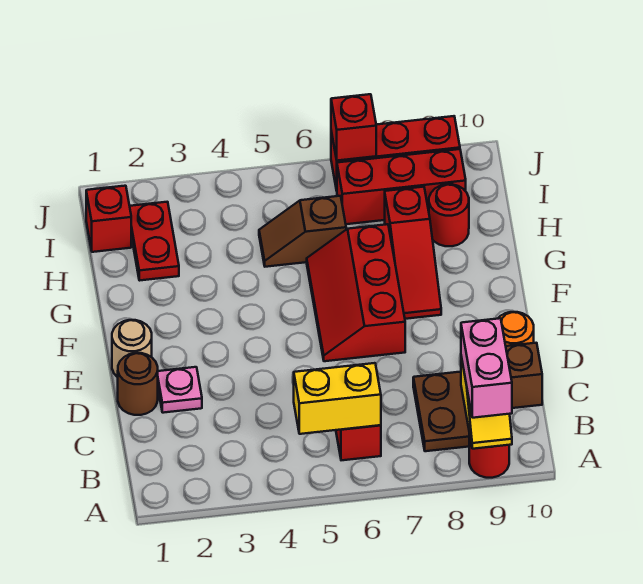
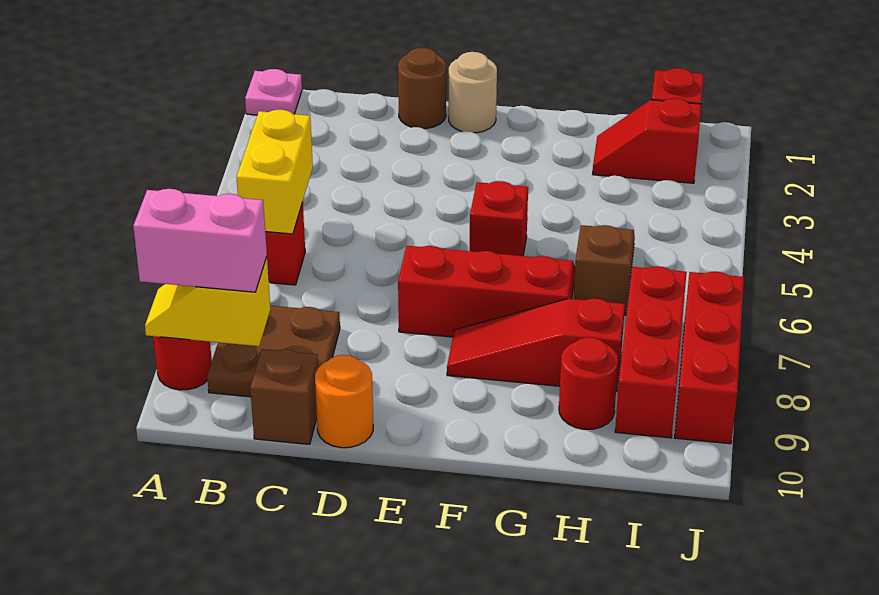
pink plate D2 level 1 -> pink plate A1 level 1
red plate H2:I2 level 1 -> red slope H2:I2 level 1 top I
red brick J7 level 2 -> red brick F5 level 1

